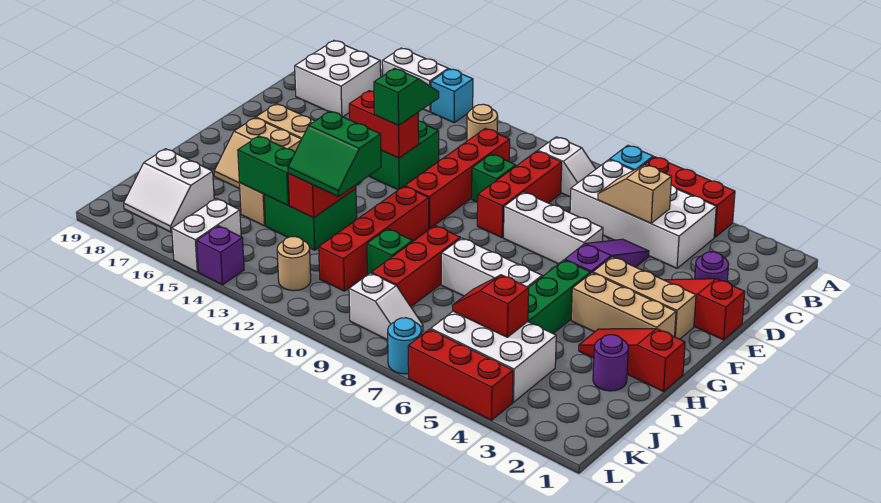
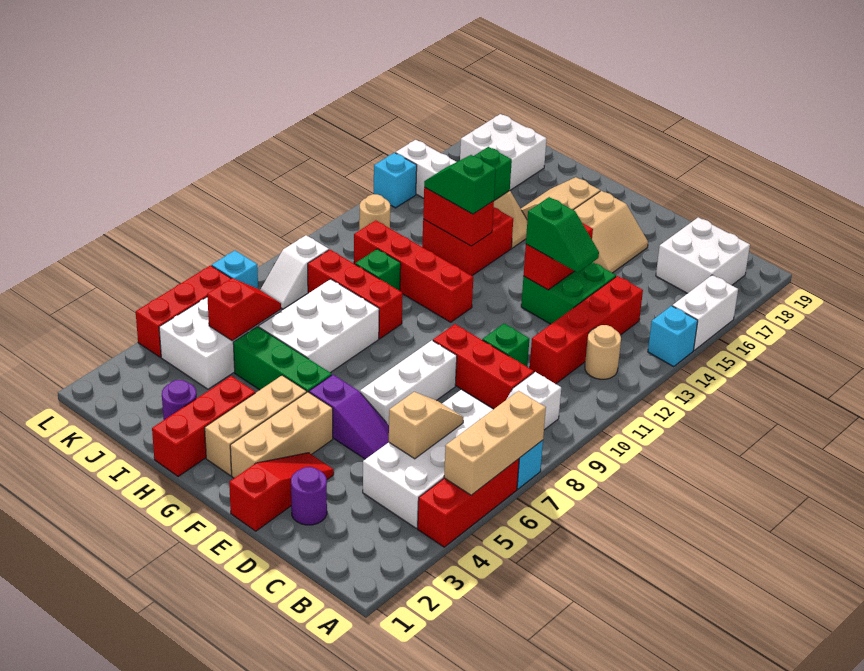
none -> tan brick A5:A7 level 2
red brick C11:F11 level 1 -> red brick C11:C14 level 1
red slope H1:H3 level 1 top 1 -> red brick H1:H3 level 1
white brick H6:H8 level 1 -> white brick H6:I8 level 1
green slope H12:I13 level 3 top H -> green slope H13:I13 level 3 top H
green brick H13:I14 level 1 -> red brick H13:I14 level 1
white slope J17:K18 level 1 top J -> white brick J17:K18 level 1
cyan round brick L7 level 1 -> cyan brick L7 level 1
purple brick L14 level 1 -> cyan brick L14 level 1

